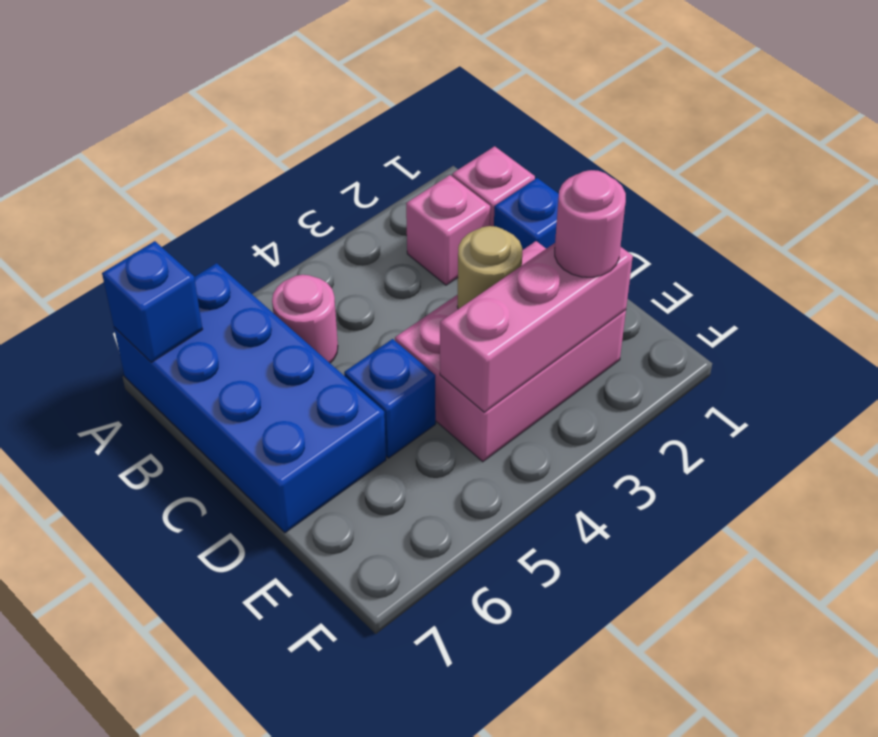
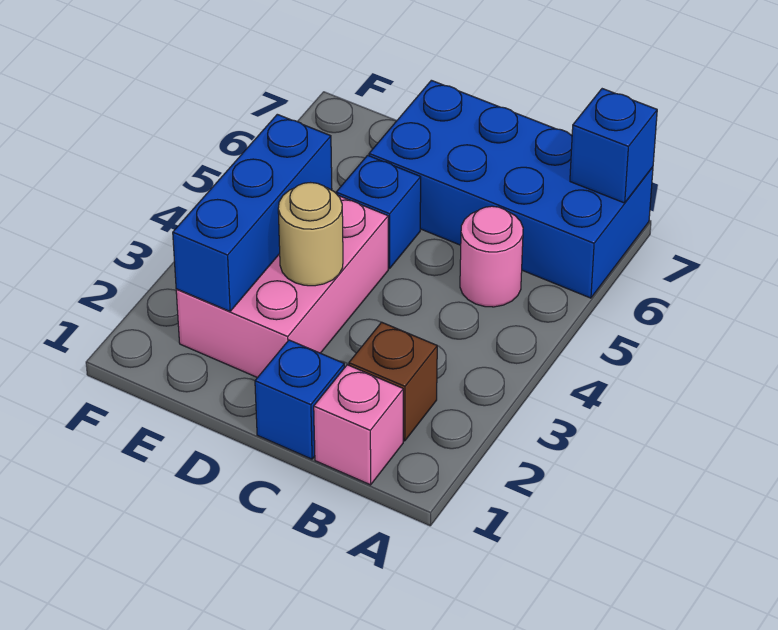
pink brick B2 level 1 -> brown brick B2 level 1
pink brick E2:E4 level 2 -> blue brick E2:E4 level 2
pink round brick E2 level 3 -> none

